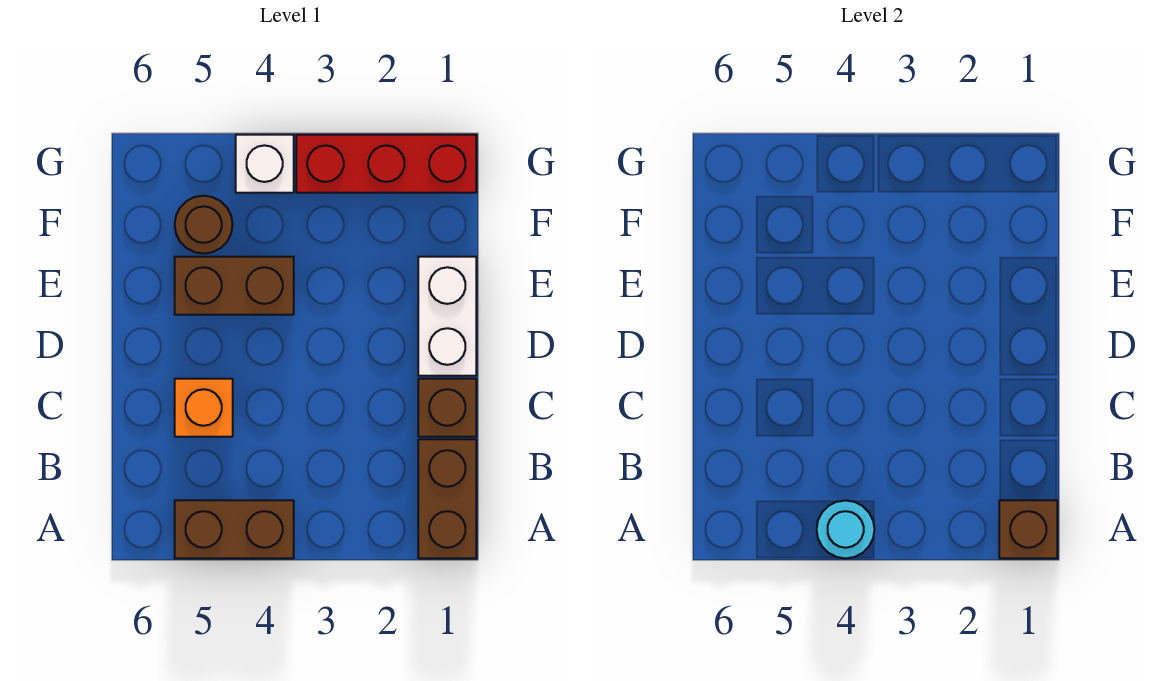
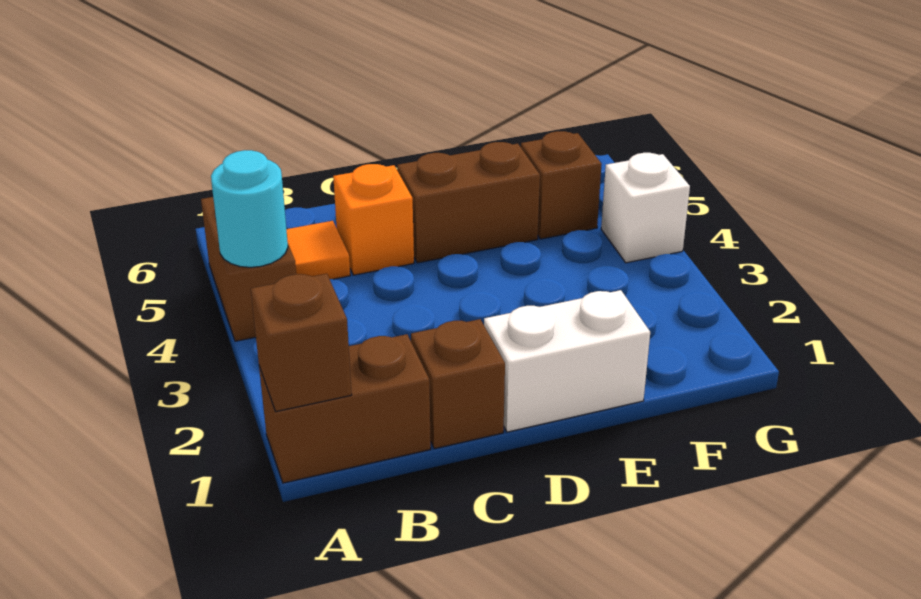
none -> orange tile B5 level 1
brown brick E4:E5 level 1 -> brown brick D5:E5 level 1
brown round brick F5 level 1 -> brown brick F5 level 1
red brick G1:G3 level 1 -> none

